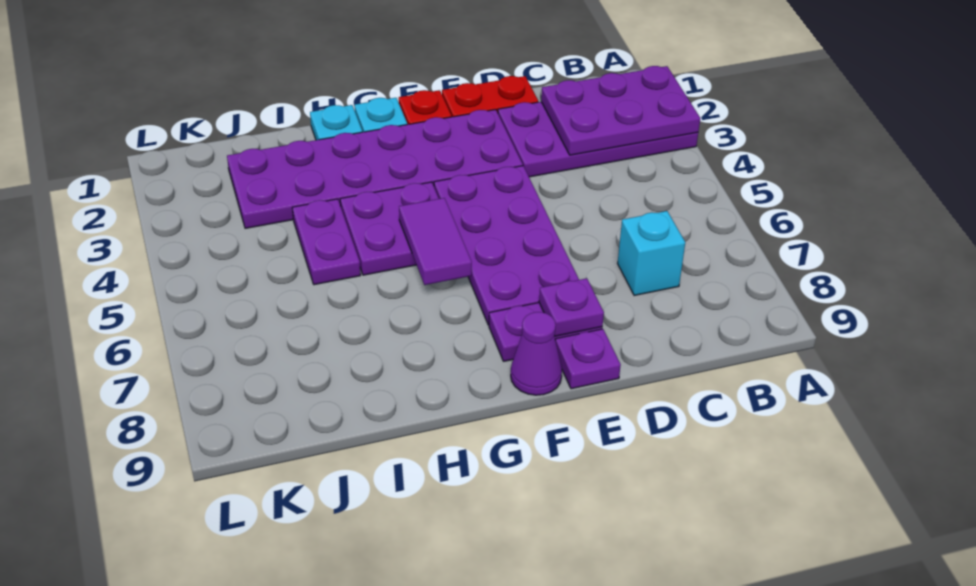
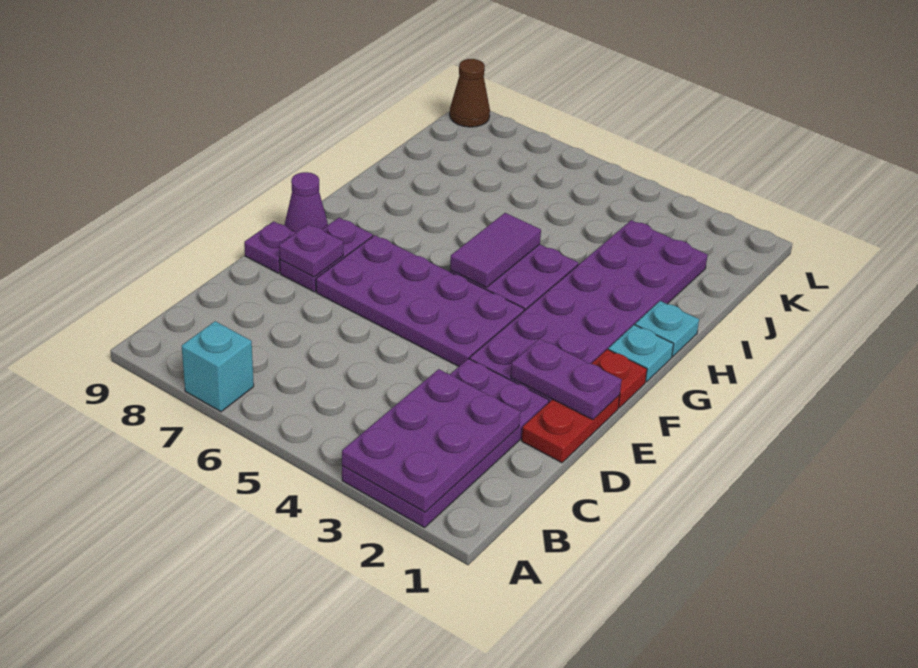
cyan brick C7 level 1 -> cyan brick A7 level 1
purple tile G5:G6 level 2 -> purple tile G5:H5 level 2
purple plate I4:I5 level 1 -> purple plate E1:E2 level 2
none -> brown cone L9 level 1

